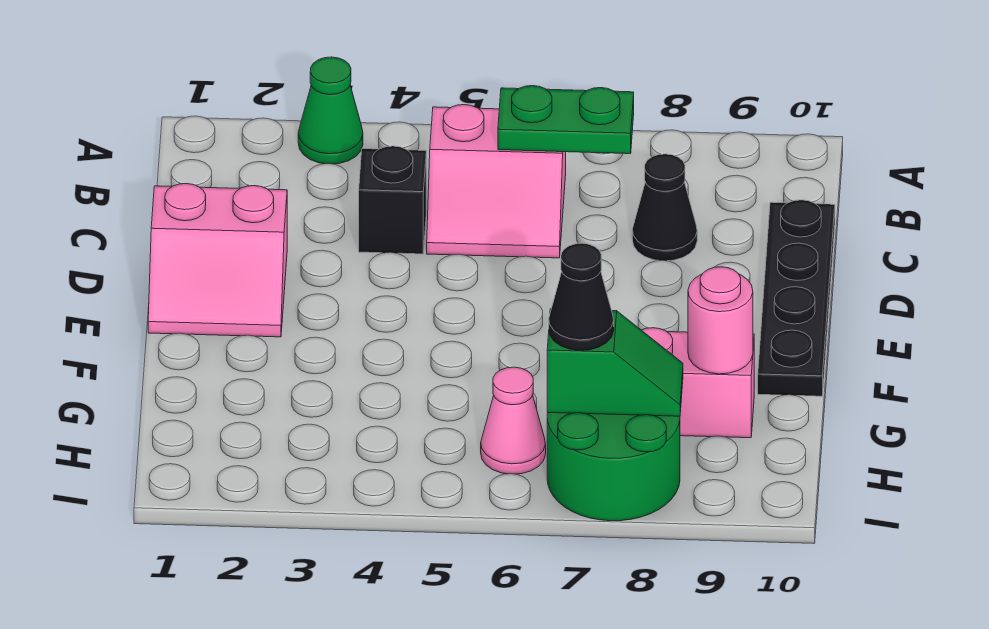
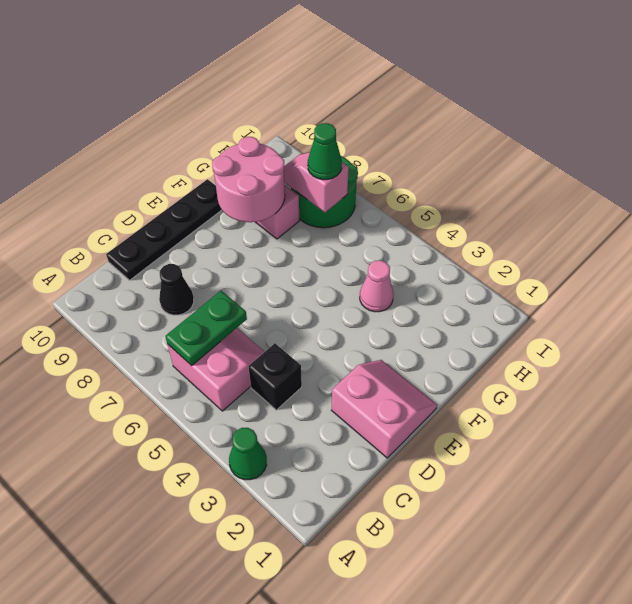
green plate B6:B7 level 2 -> green plate B6:C6 level 2
pink round brick G9 level 2 -> pink round brick F8:G9 level 2
pink cone H6 level 1 -> pink cone G4 level 1
green slope H7:H8 level 2 top 7 -> pink slope H7:H8 level 2 top 7
black cone H7 level 3 -> green cone H7 level 3

